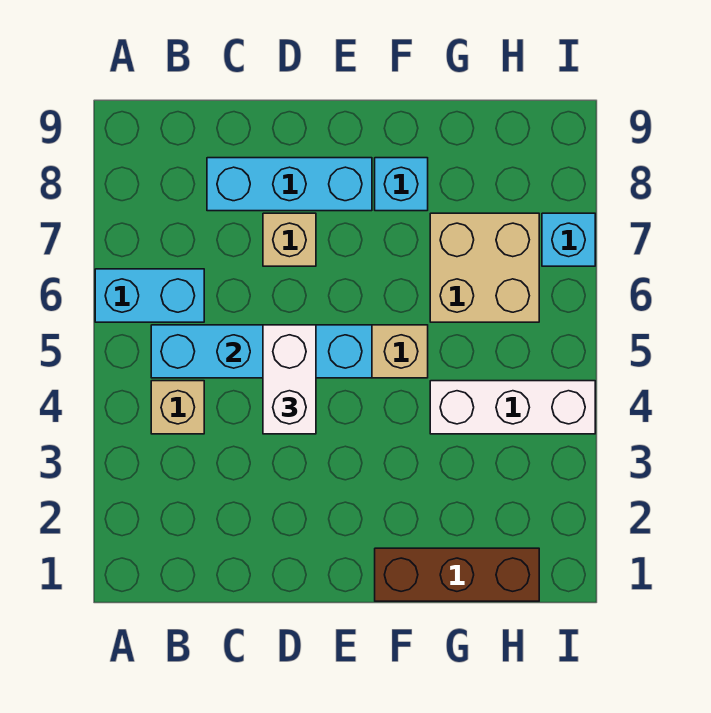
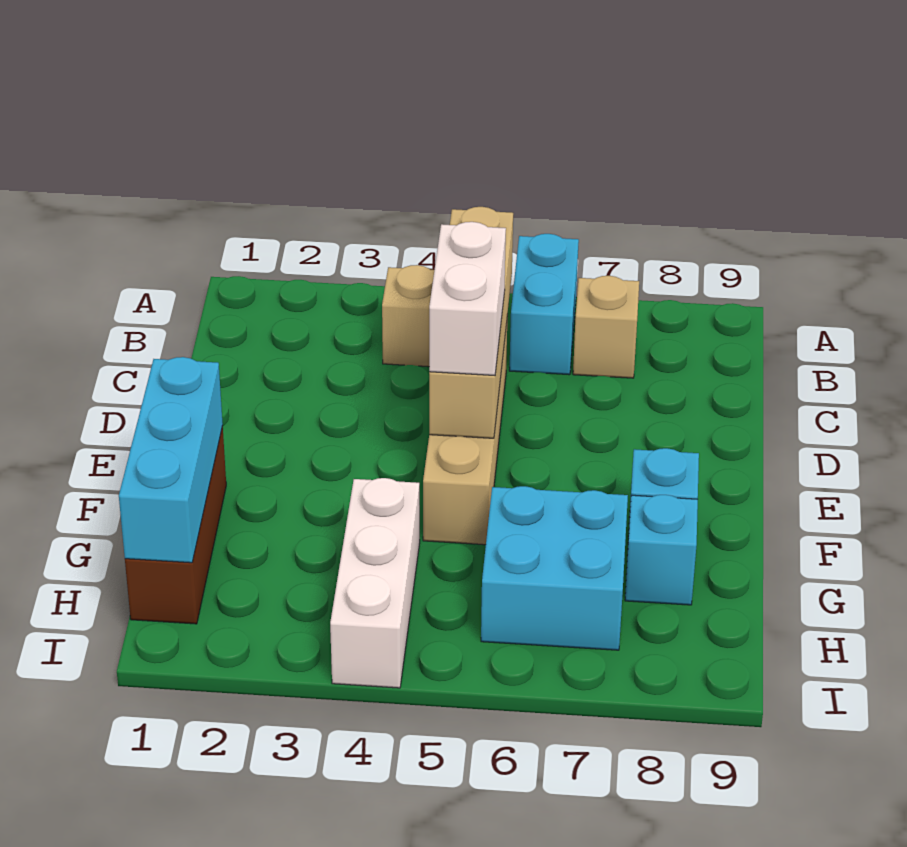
cyan brick B5:E5 level 2 -> tan brick B5:E5 level 2
cyan brick C8:E8 level 1 -> cyan brick F1:H1 level 2
white brick D4:D5 level 3 -> white brick D5:E5 level 3
tan brick D7 level 1 -> tan brick B7 level 1
tan brick G6:H7 level 1 -> cyan brick G6:H7 level 1
cyan brick I7 level 1 -> cyan brick G8 level 1

